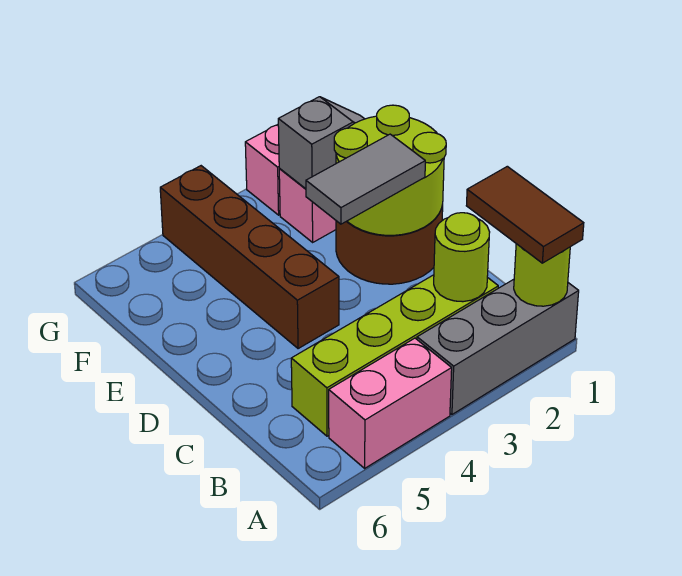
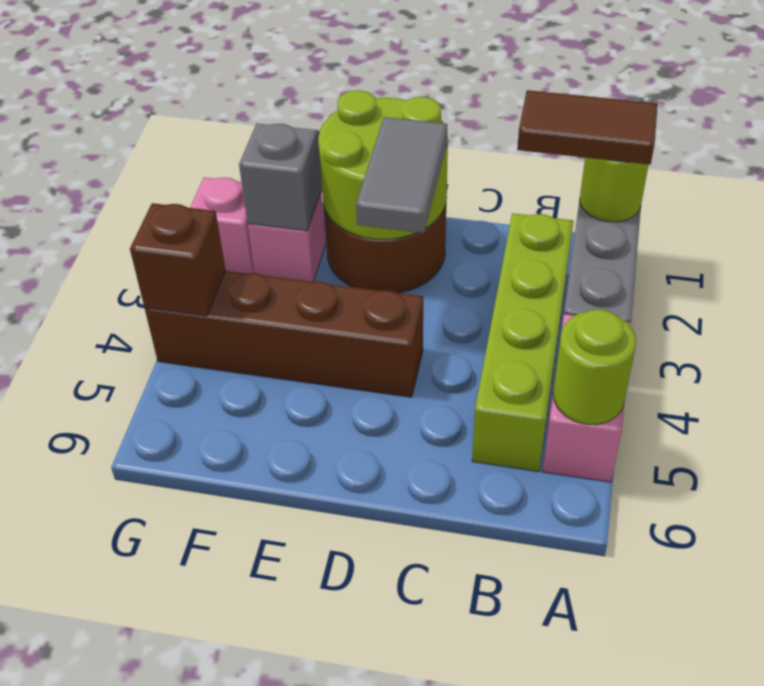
lime round brick B2 level 2 -> lime round brick A5 level 2
none -> brown brick G4 level 2

